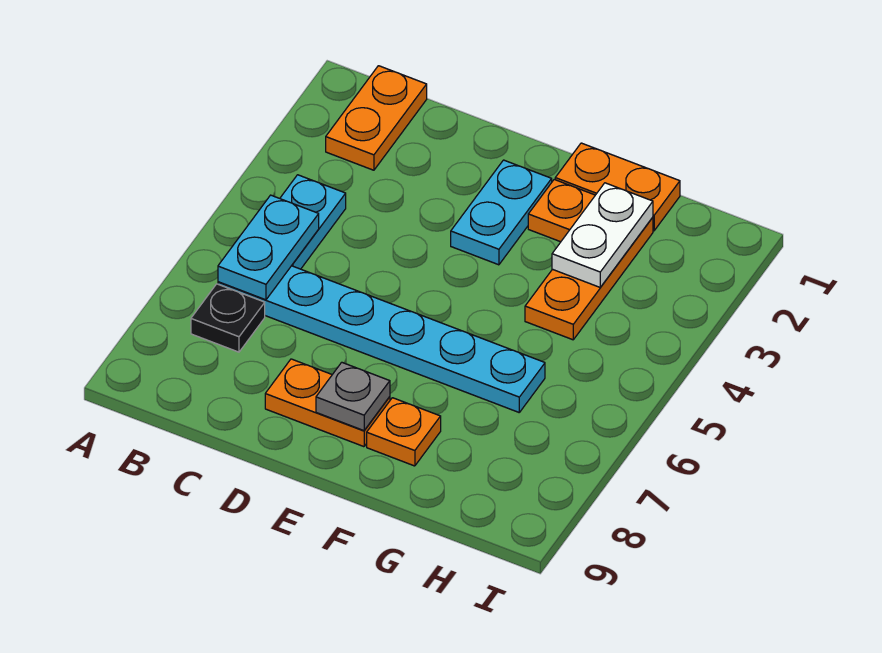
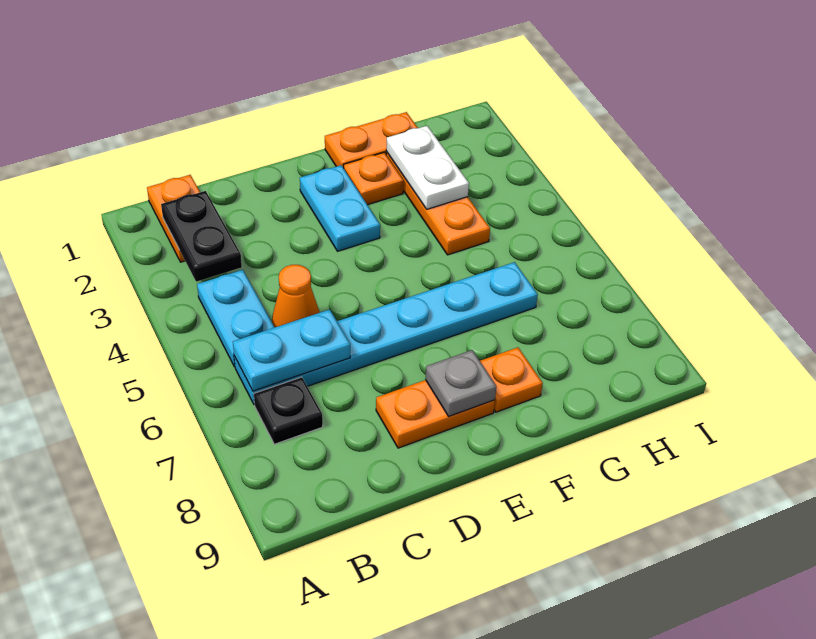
none -> black plate B2:B3 level 2
cyan plate B5:B6 level 2 -> cyan plate B6:C6 level 2
none -> orange cone C5 level 1

